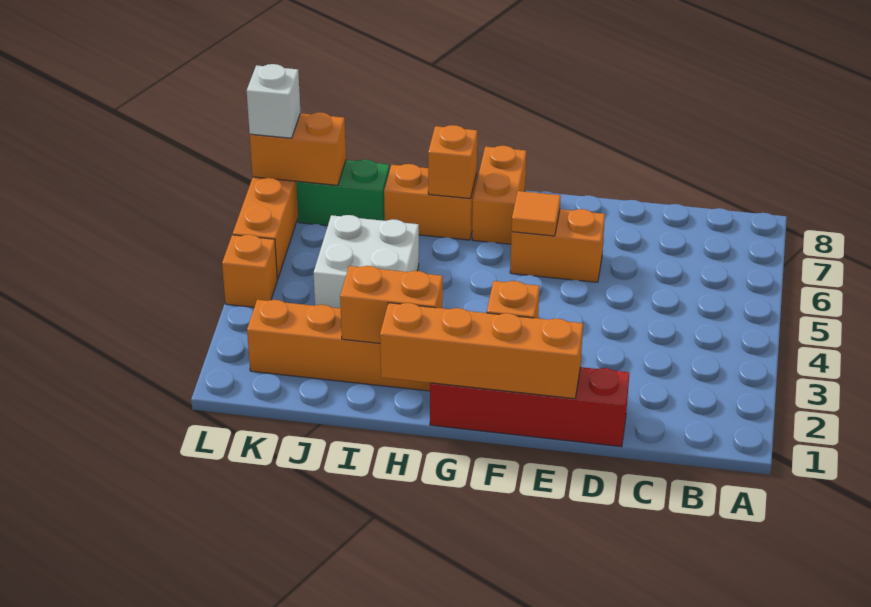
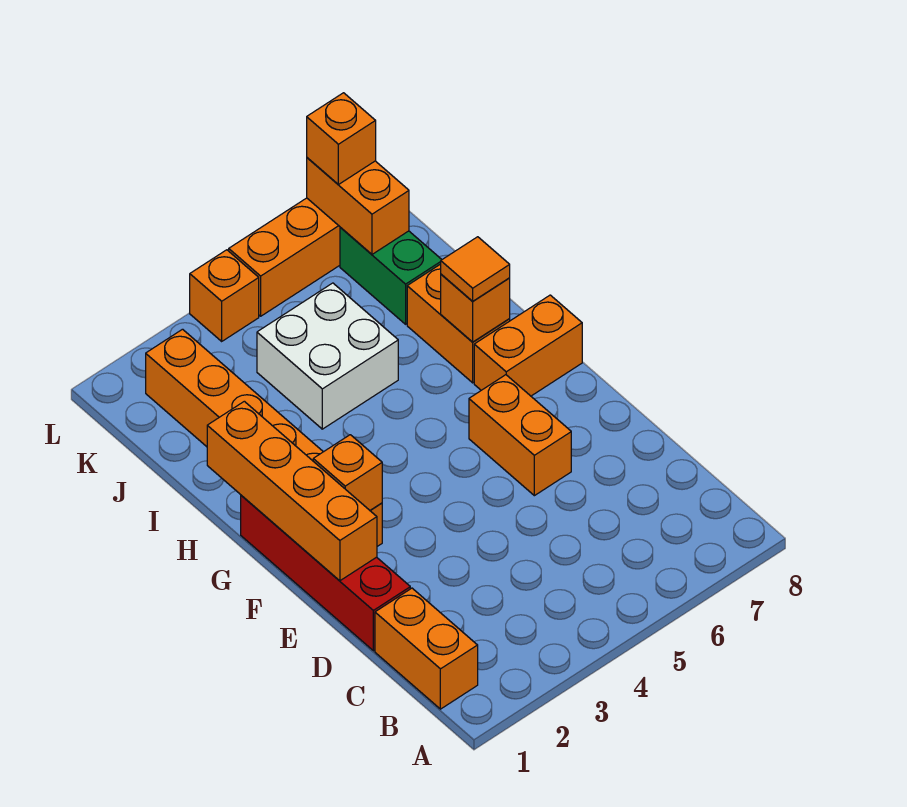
orange tile F6 level 2 -> orange tile H7 level 3
orange brick H2:I2 level 2 -> orange brick B1:C1 level 1
white brick L7 level 3 -> orange brick L7 level 3

